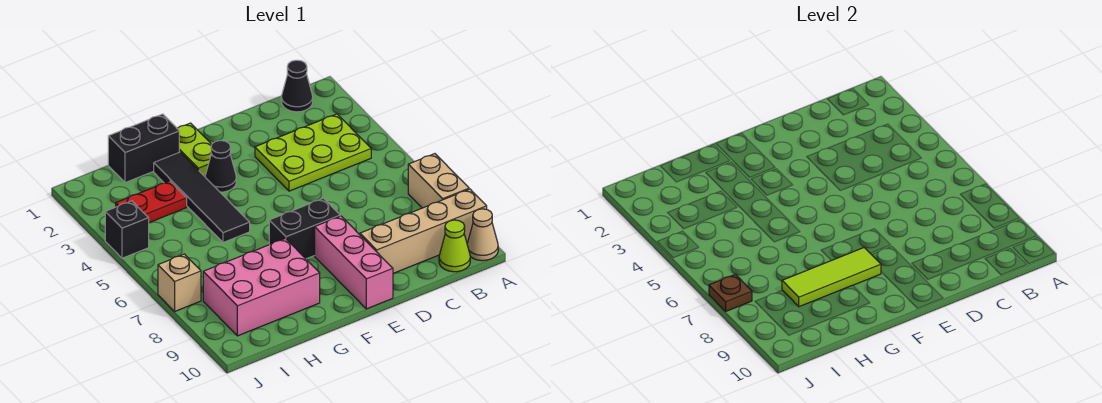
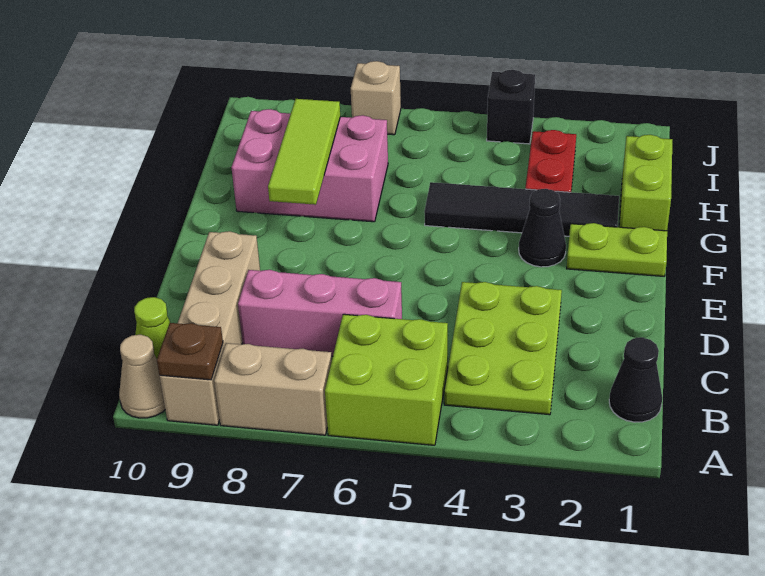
none -> lime brick A5:B6 level 1
black brick E7:F7 level 1 -> none
pink brick E8:E10 level 1 -> pink brick C6:C8 level 1
black brick G1:H1 level 1 -> lime brick G1:H1 level 1
pink brick G8:I9 level 1 -> pink brick G7:H9 level 1
brown plate J7 level 2 -> brown plate A9 level 2

